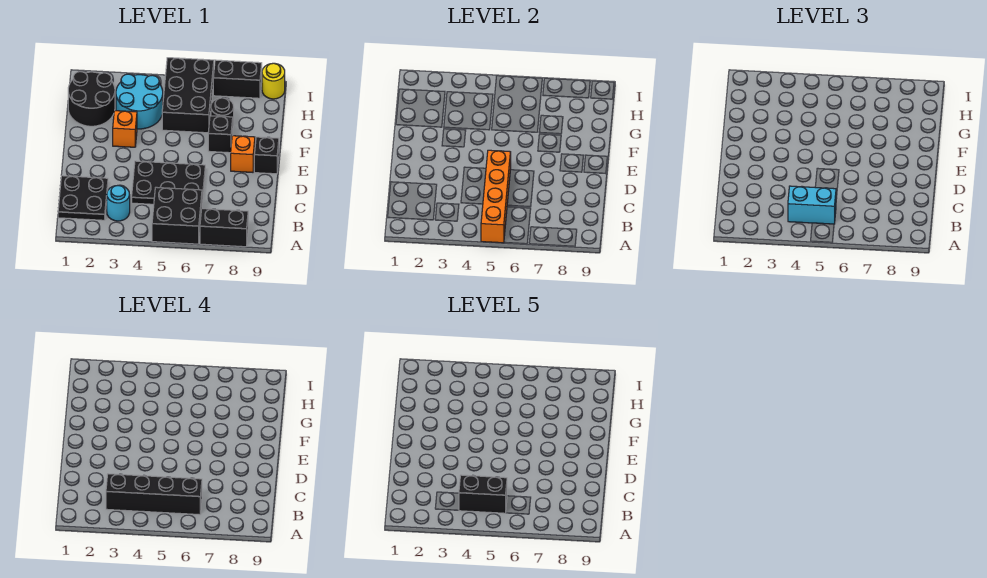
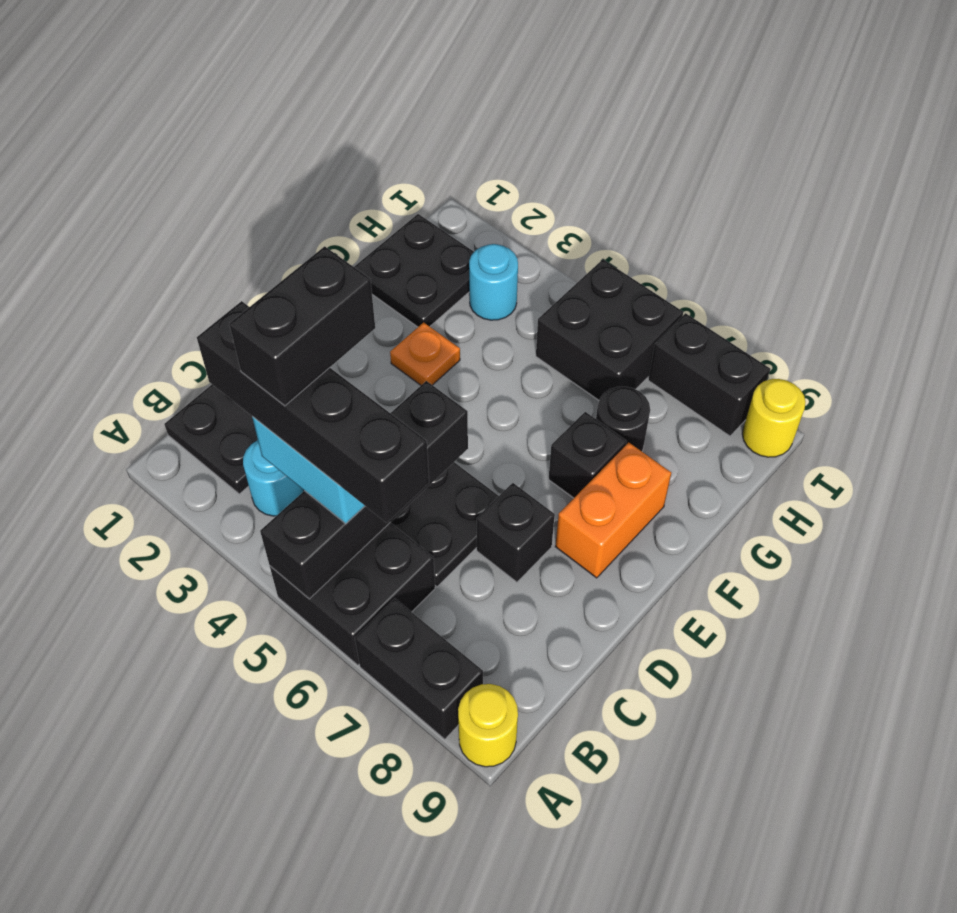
orange brick A5:D5 level 2 -> black brick A5:D5 level 2
none -> yellow round brick A9 level 1
black brick B4:B5 level 5 -> black brick B4:C4 level 5
orange brick E8 level 1 -> orange brick E8:F8 level 1
black brick E9 level 1 -> black brick D7 level 1
orange brick F3 level 1 -> orange plate F3 level 1
black round brick G1:H2 level 1 -> black plate G1:H2 level 1
cyan round brick G3:H4 level 1 -> cyan round brick H3 level 1
black brick G5:I6 level 1 -> black brick H5:I6 level 1

